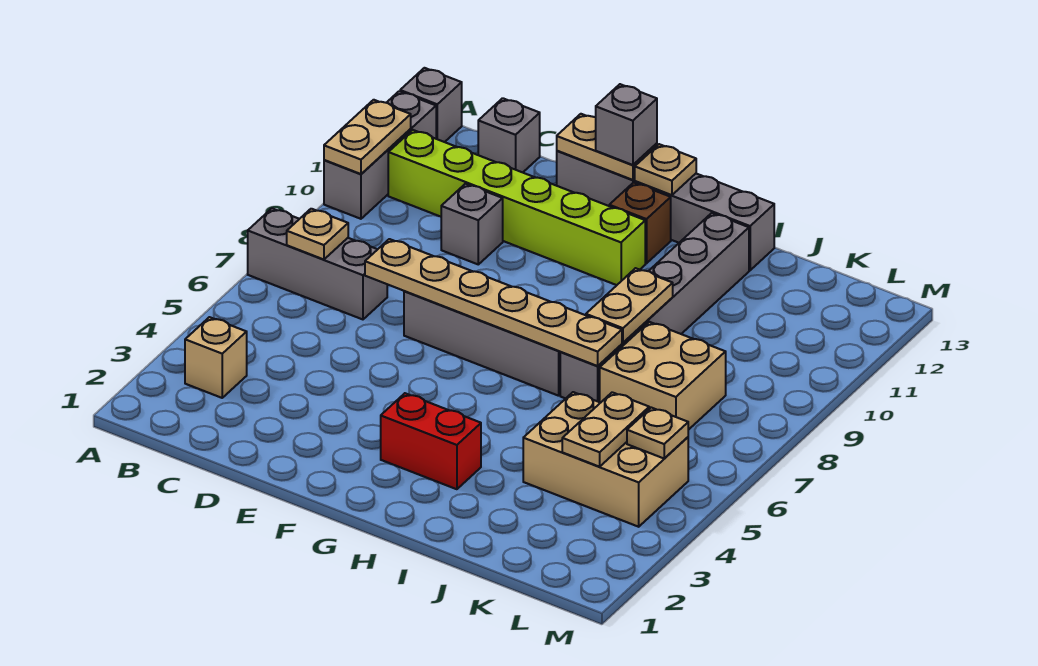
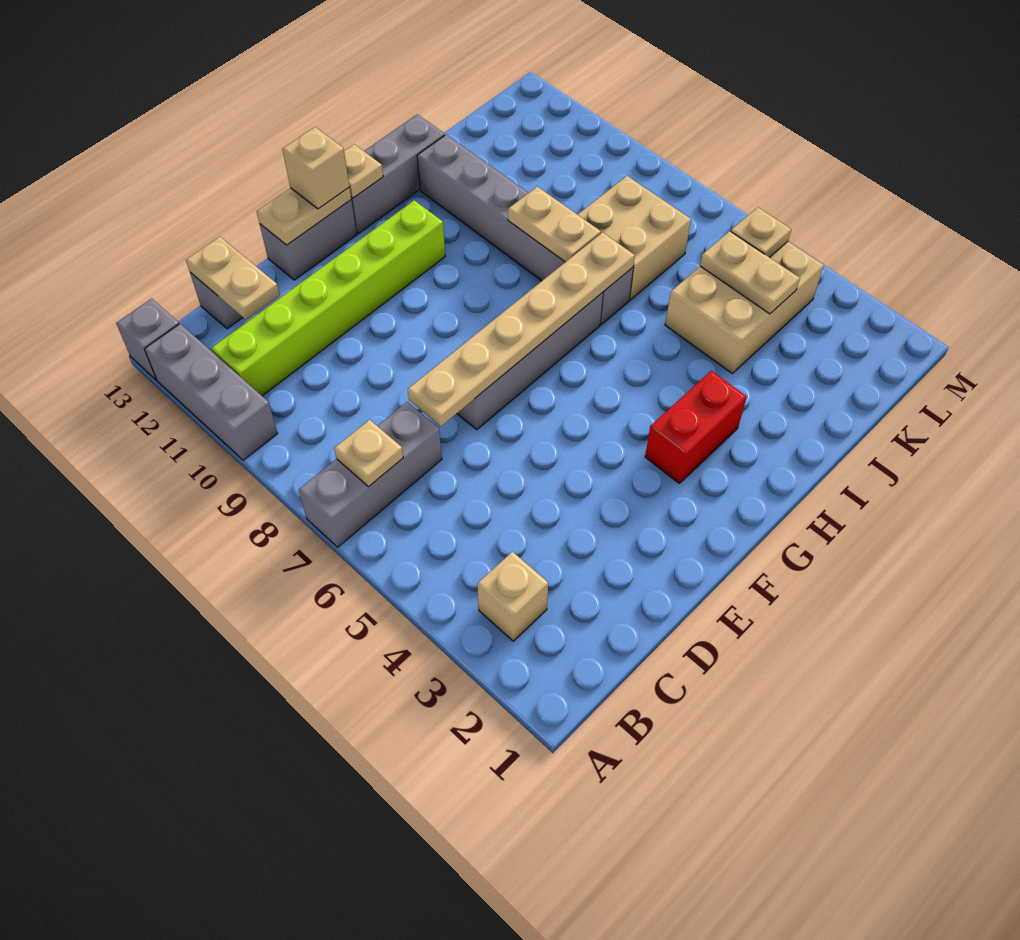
tan plate A10:A11 level 2 -> tan plate C12:C13 level 2
grey brick D10 level 1 -> none
grey brick F13 level 3 -> tan brick F13 level 3
brown brick G12 level 1 -> none

